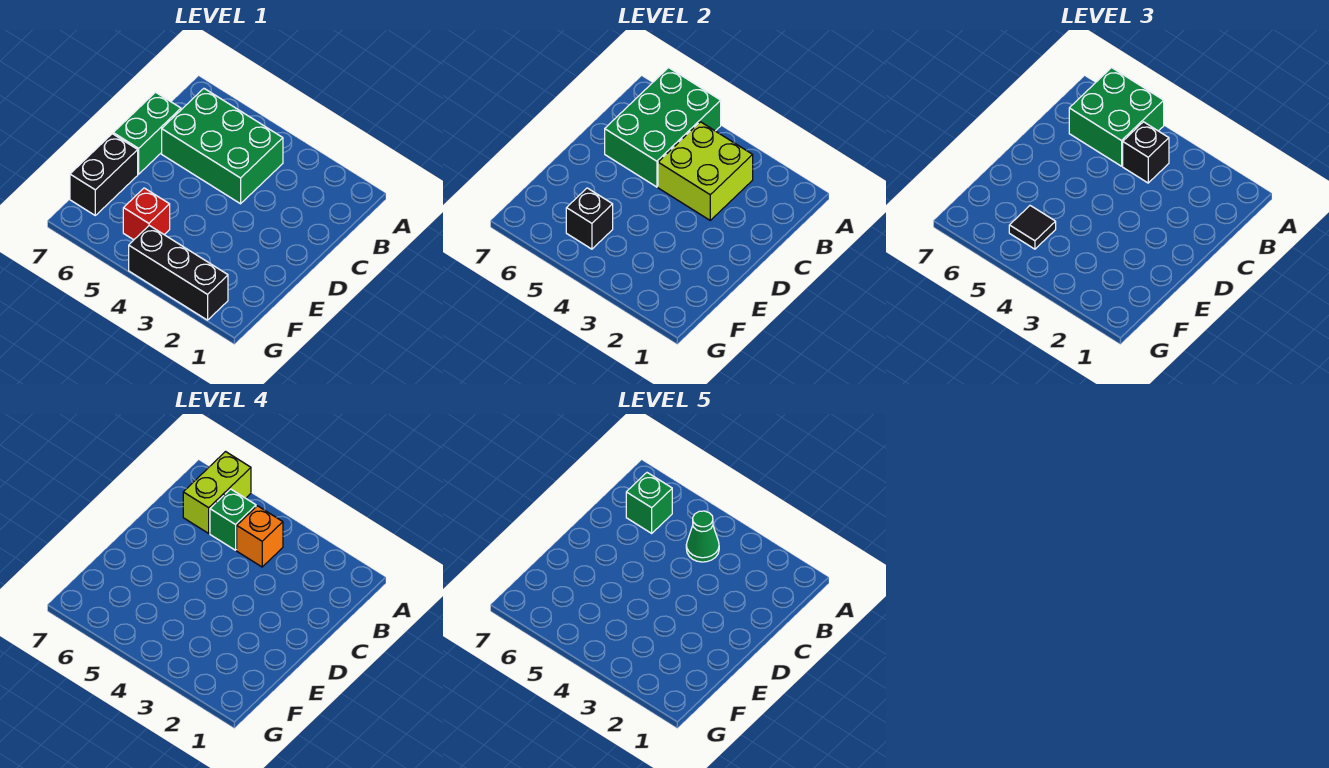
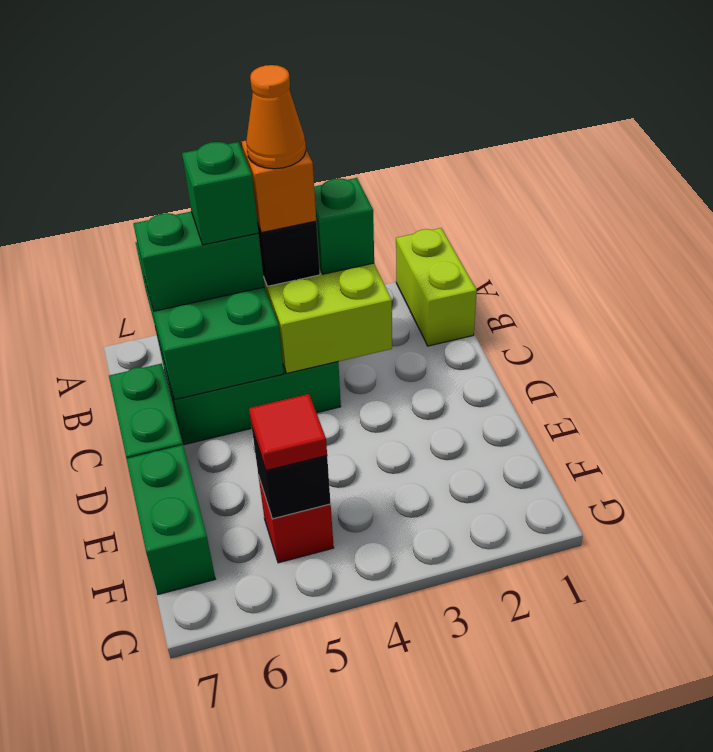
green brick A5:B6 level 3 -> green brick B5:B6 level 3
lime brick A6:B6 level 4 -> lime brick A1:B1 level 1
green cone B4 level 5 -> orange cone B4 level 5
green brick B6 level 5 -> green brick B3 level 3
black brick E7:F7 level 1 -> green brick E7:F7 level 1
black tile F5 level 3 -> red tile F5 level 3
black brick G2:G4 level 1 -> none

